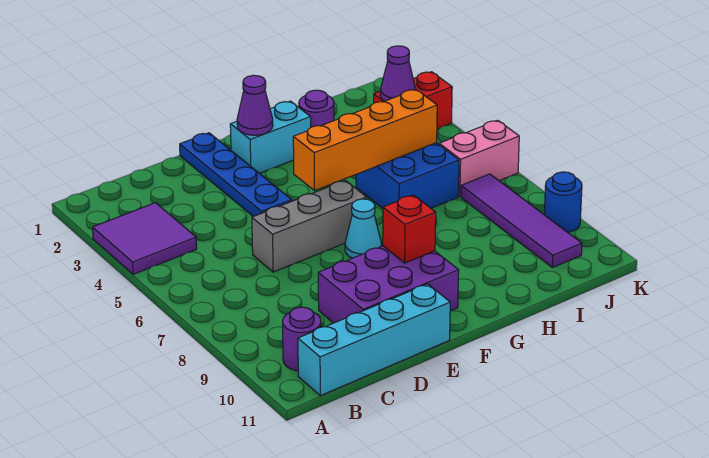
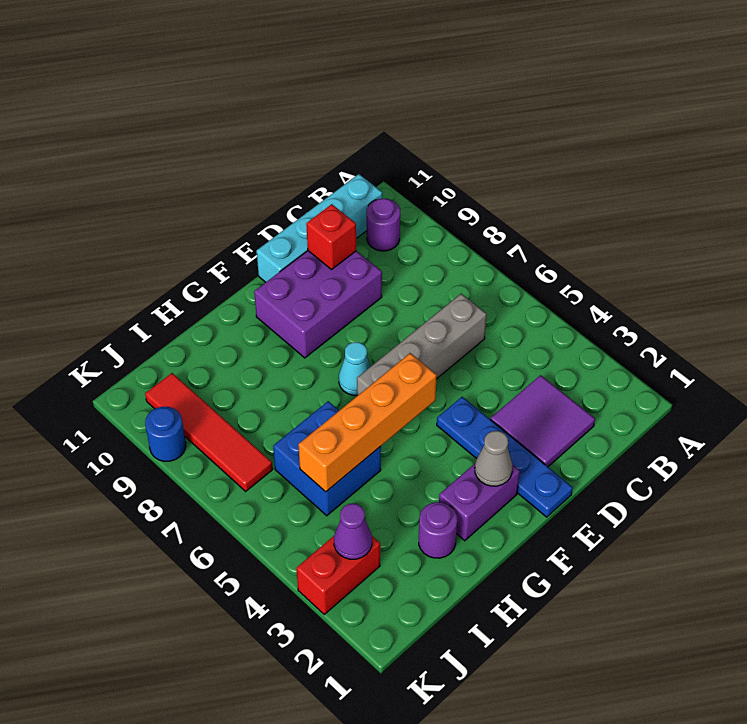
purple tile A3:B4 level 1 -> purple tile C2:D3 level 1
grey brick D6:F6 level 1 -> grey brick C6:F6 level 1
cyan brick F2:G2 level 1 -> purple brick F2:G2 level 1
purple cone F2 level 2 -> grey cone F2 level 2
red brick F9 level 2 -> red brick D10 level 2
pink brick J6:K6 level 1 -> none
purple tile J7:J10 level 1 -> red tile J7:J10 level 1

